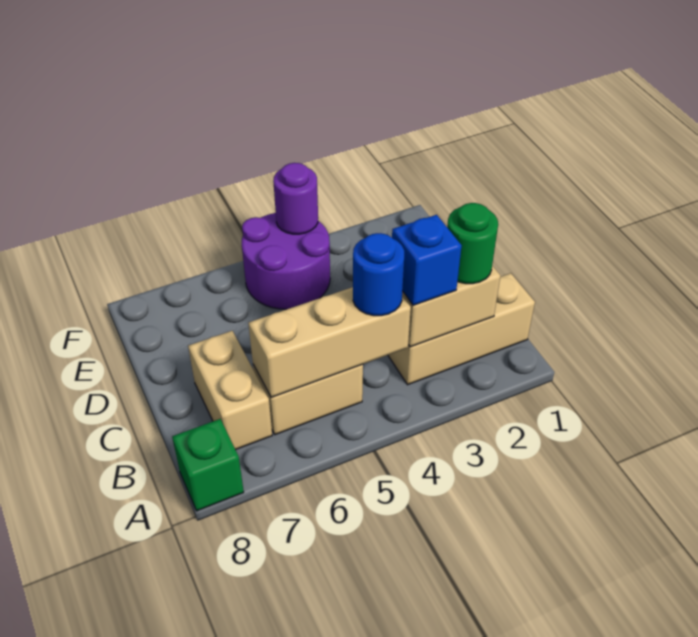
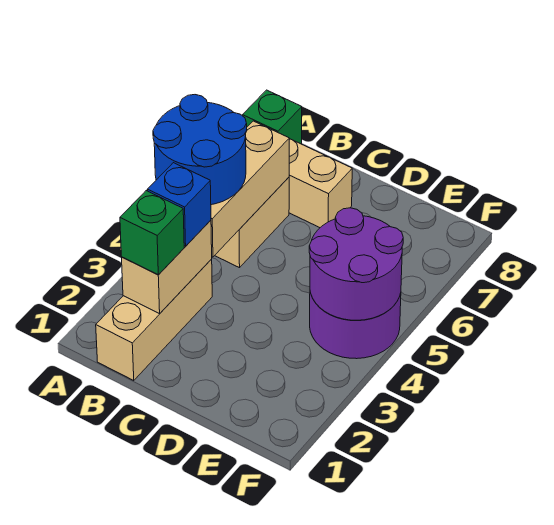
green round brick B2 level 3 -> green brick B2 level 3
blue round brick B4 level 3 -> blue round brick A4:B5 level 3
purple round brick F4 level 2 -> purple round brick E4:F5 level 2

